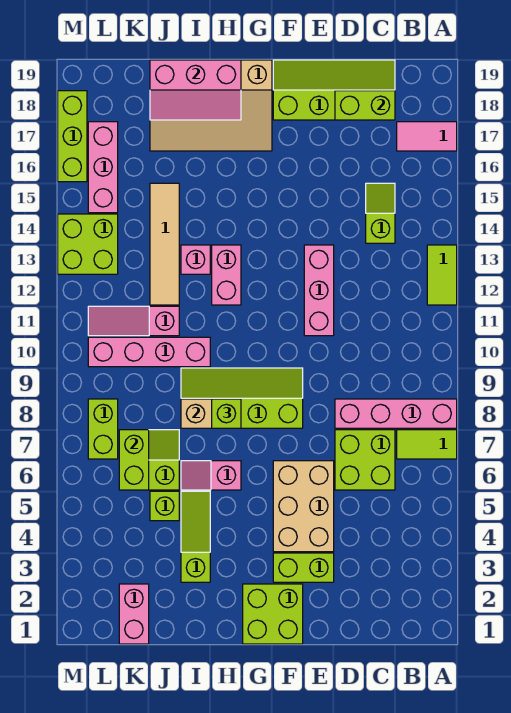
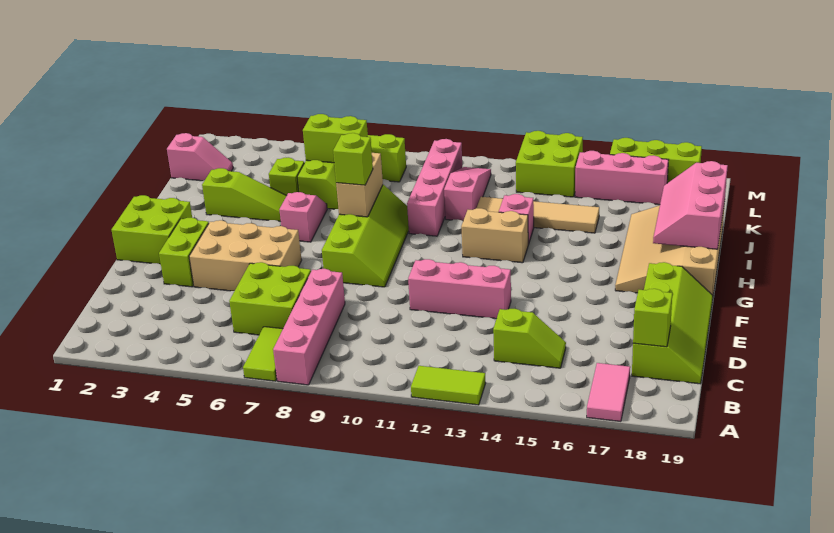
lime brick C18:D18 level 2 -> lime brick C18 level 2
pink brick H12:H13 level 1 -> tan brick H12:H13 level 1
pink brick K1:K2 level 1 -> pink slope K1:K2 level 1 top 1

